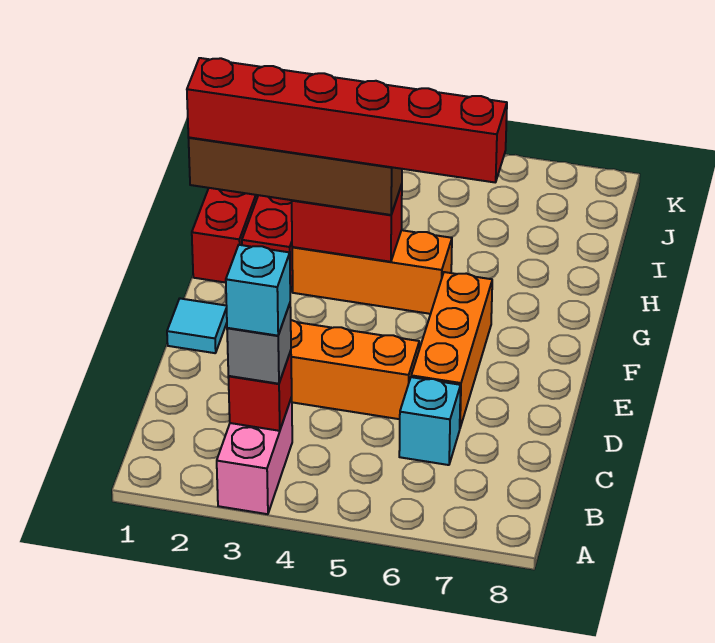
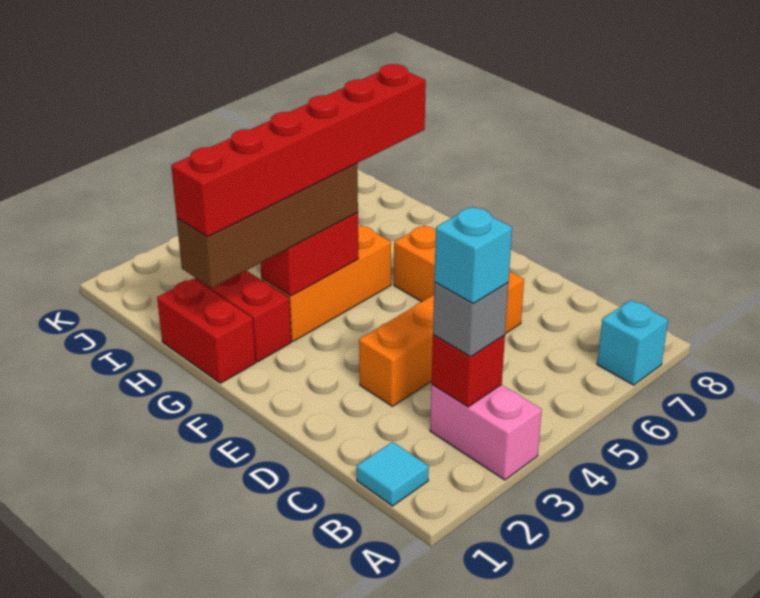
cyan brick C6 level 1 -> cyan brick A7 level 1
cyan tile E1 level 1 -> cyan tile B1 level 1

